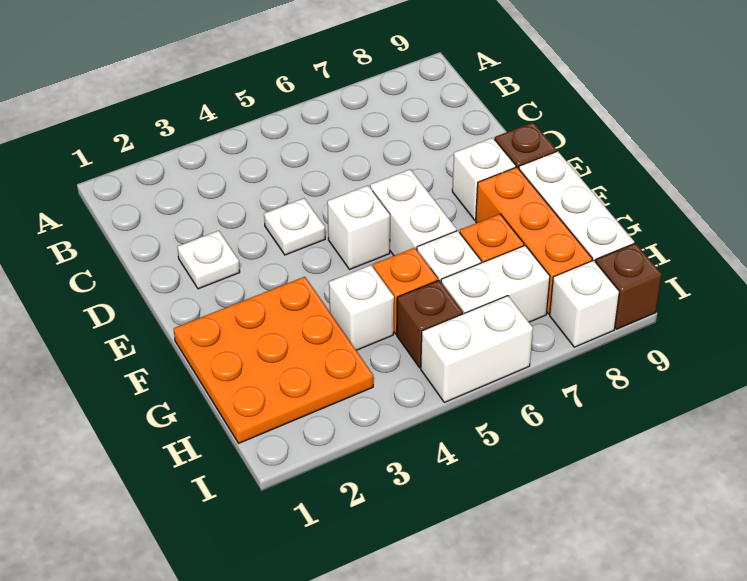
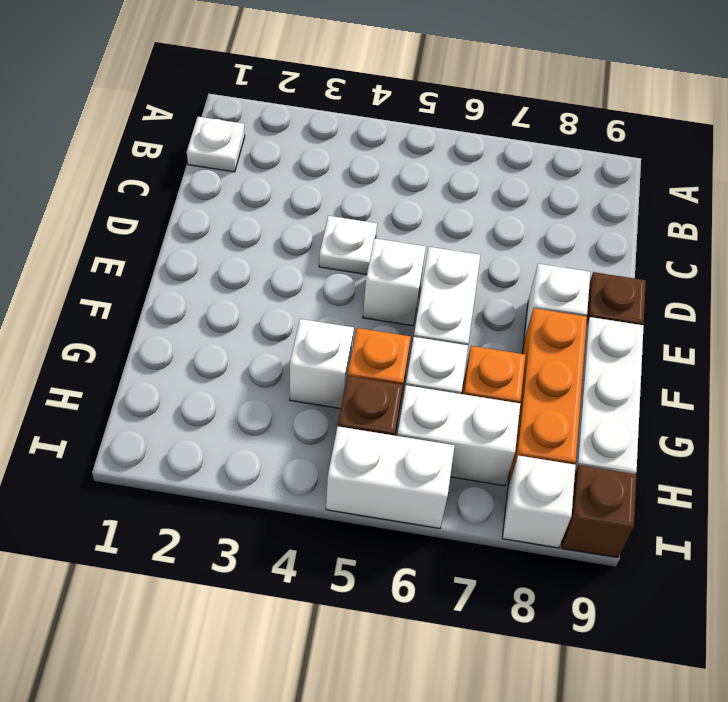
white plate D2 level 1 -> white plate B1 level 1
orange plate F1:H3 level 1 -> none

